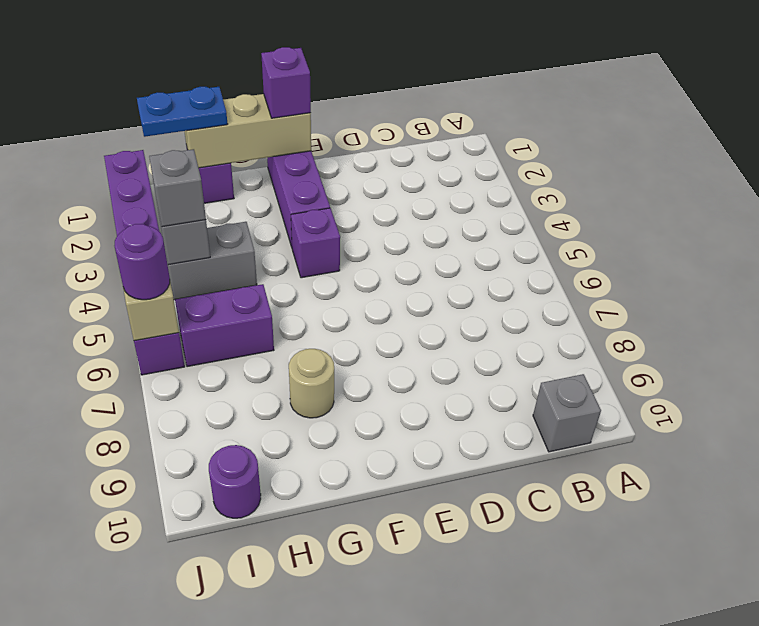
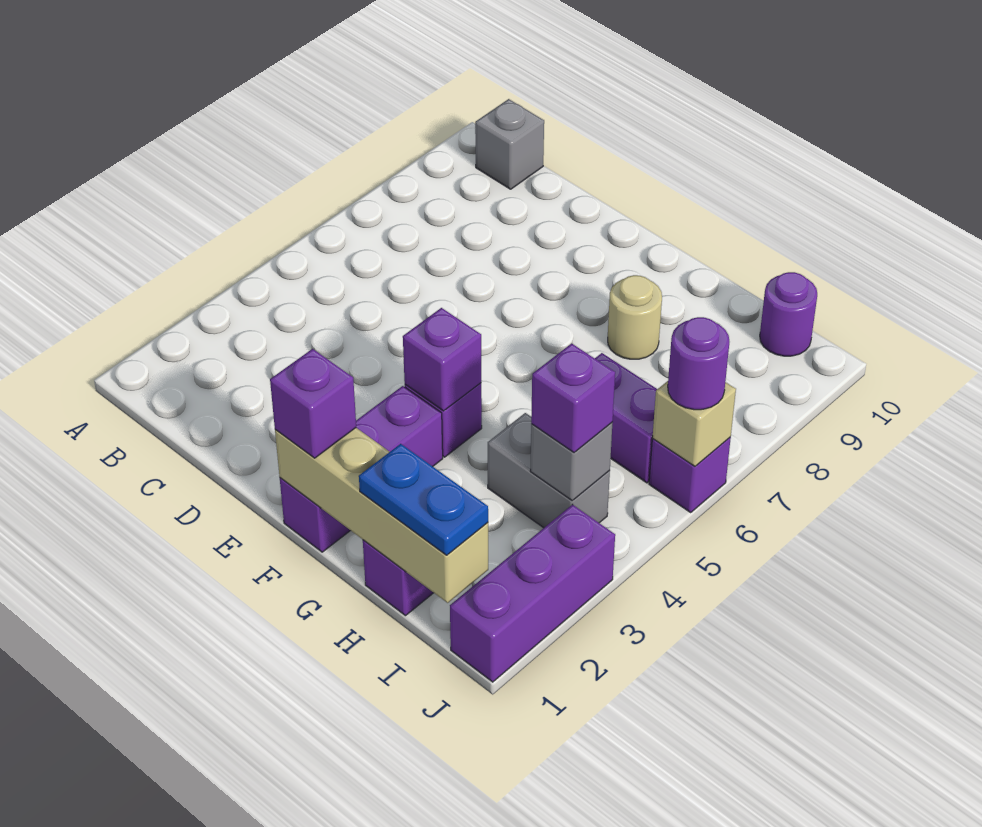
tan brick F1:H1 level 2 -> tan brick F1:I1 level 2
none -> purple brick F4 level 2
grey brick I4 level 3 -> purple brick I4 level 3

